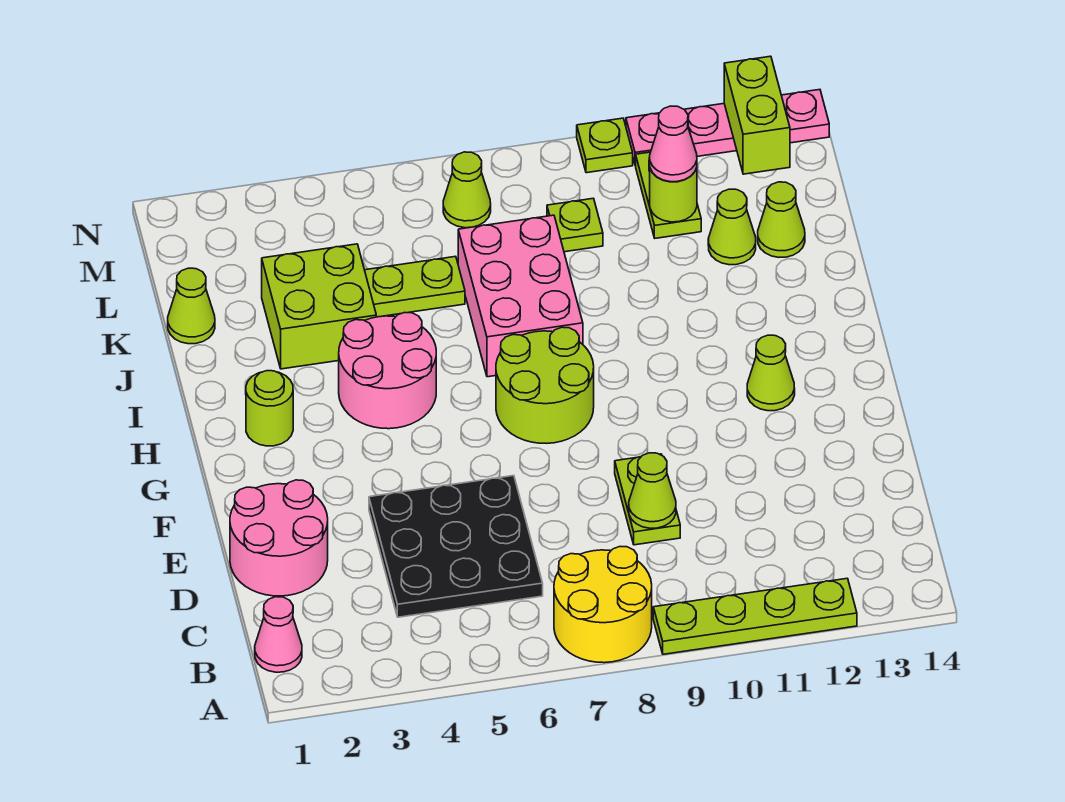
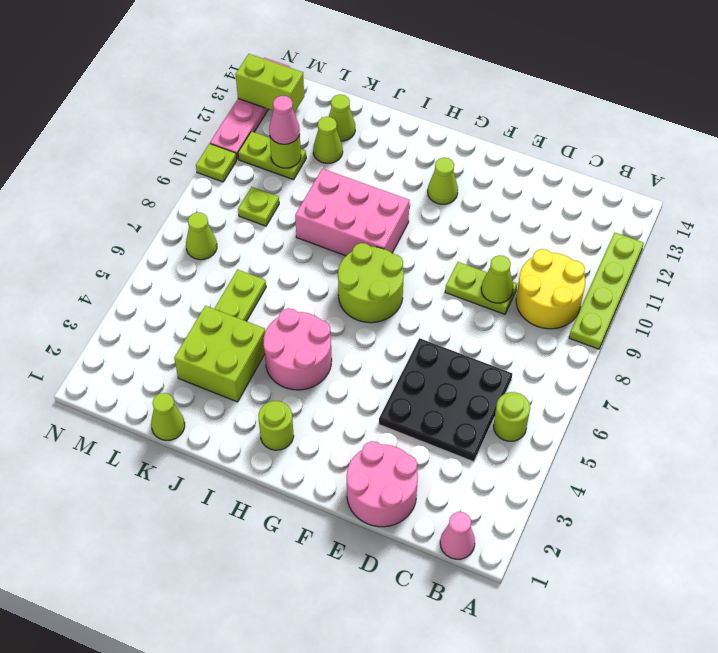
yellow round brick A7:B8 level 1 -> yellow round brick B9:C10 level 1
none -> lime round brick B5 level 1
pink brick I7:K8 level 1 -> pink brick H9:J10 level 1

